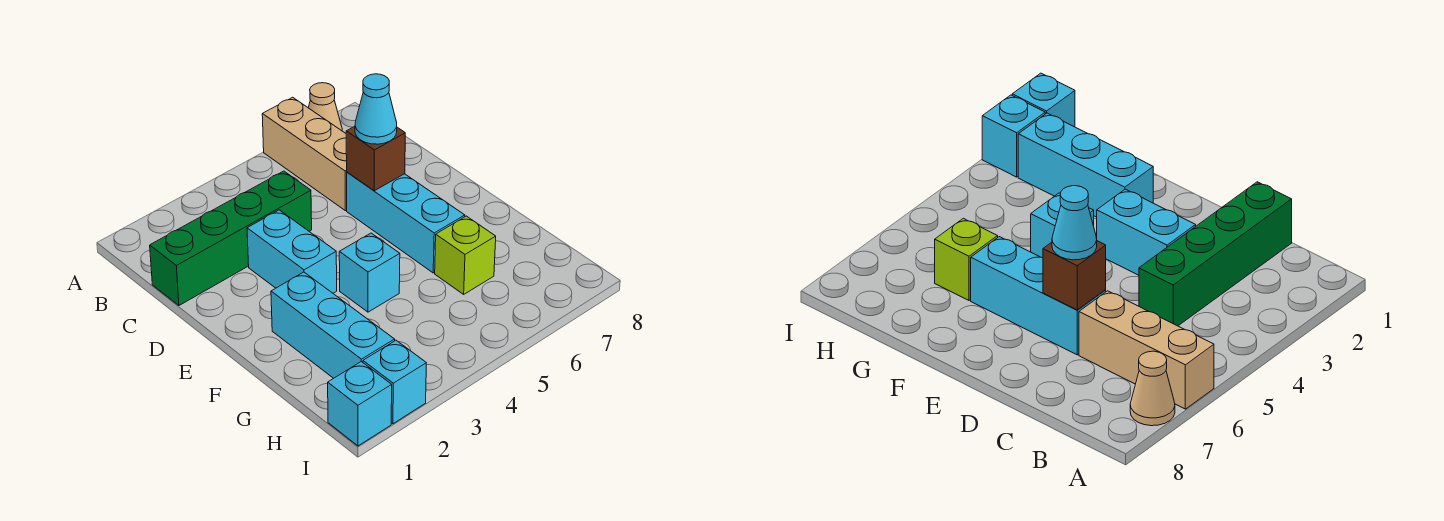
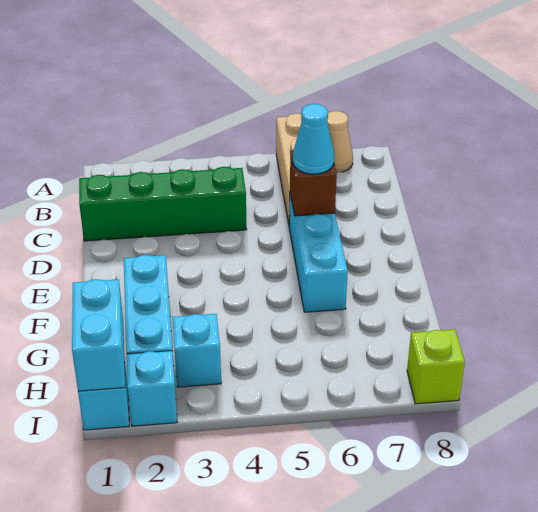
cyan brick D3:E3 level 1 -> cyan brick H1:I1 level 2
cyan brick F4 level 1 -> cyan brick H3 level 1
lime brick G6 level 1 -> lime brick I8 level 1

